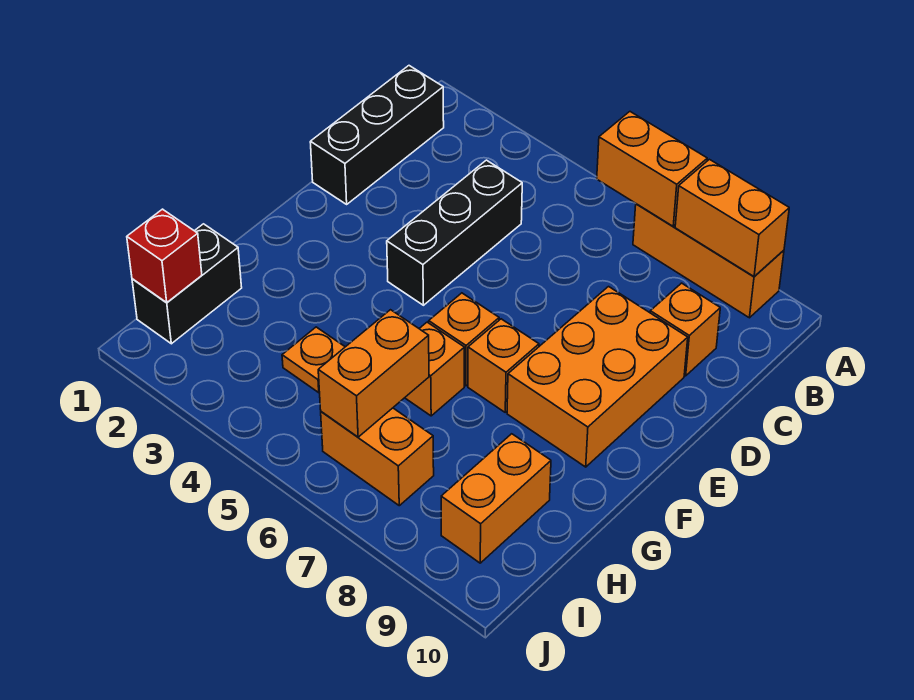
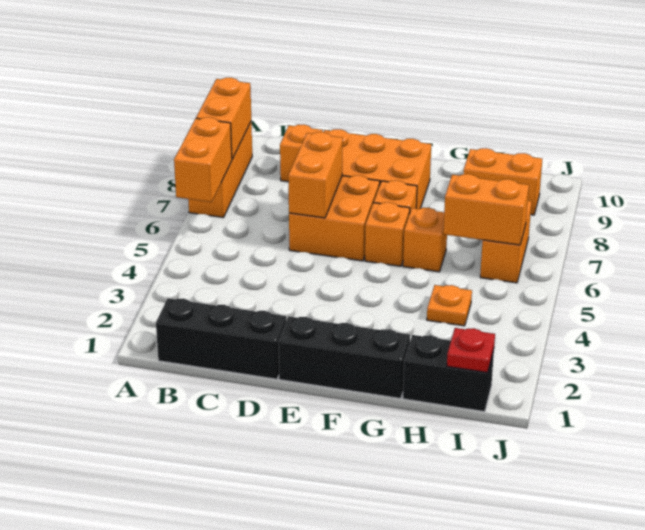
black brick C4:E4 level 1 -> black brick E1:G1 level 1
none -> orange brick D6:E7 level 1
none -> orange brick D6:D7 level 2
red brick I1 level 2 -> red plate I1 level 2

